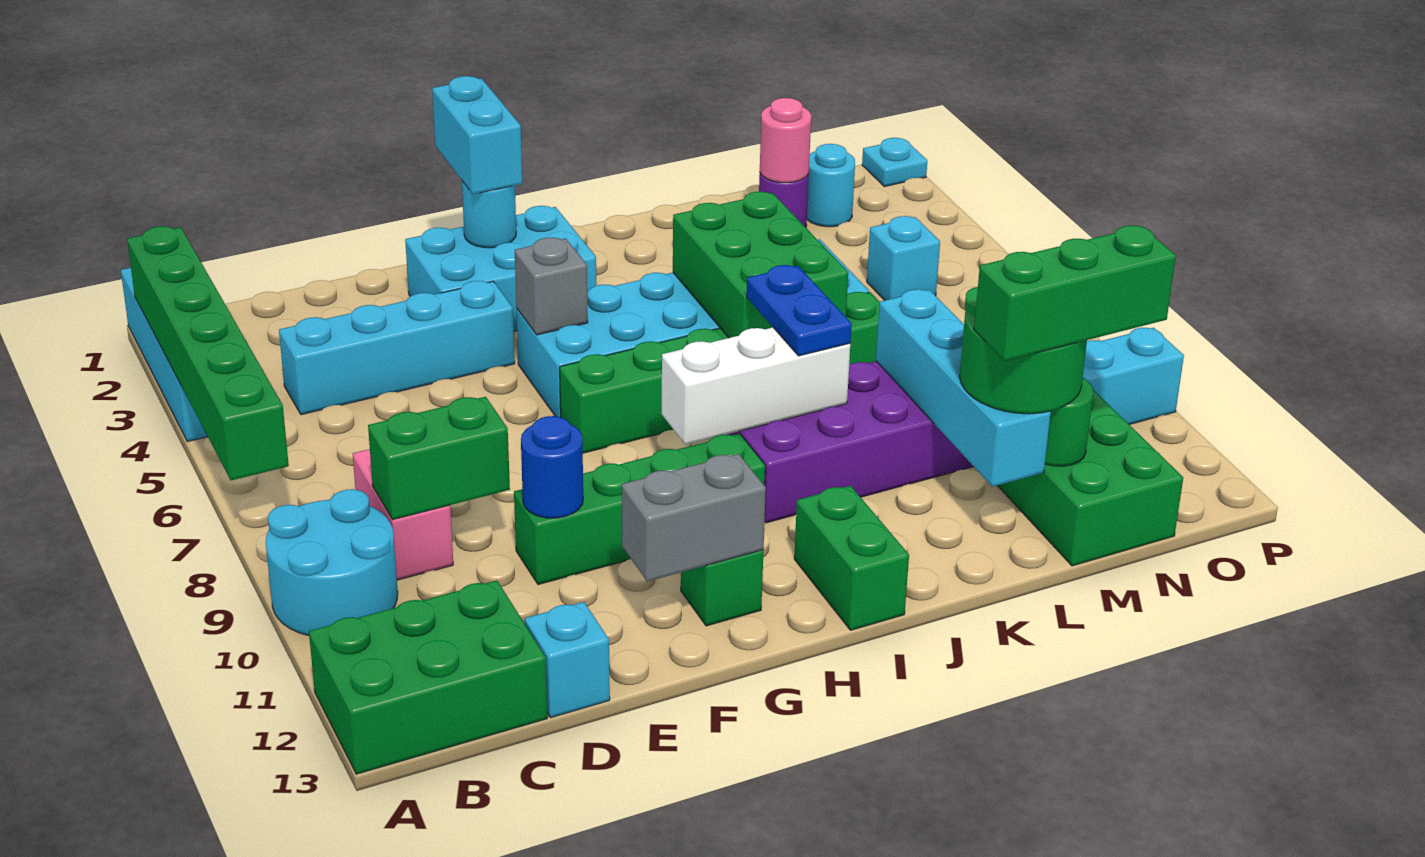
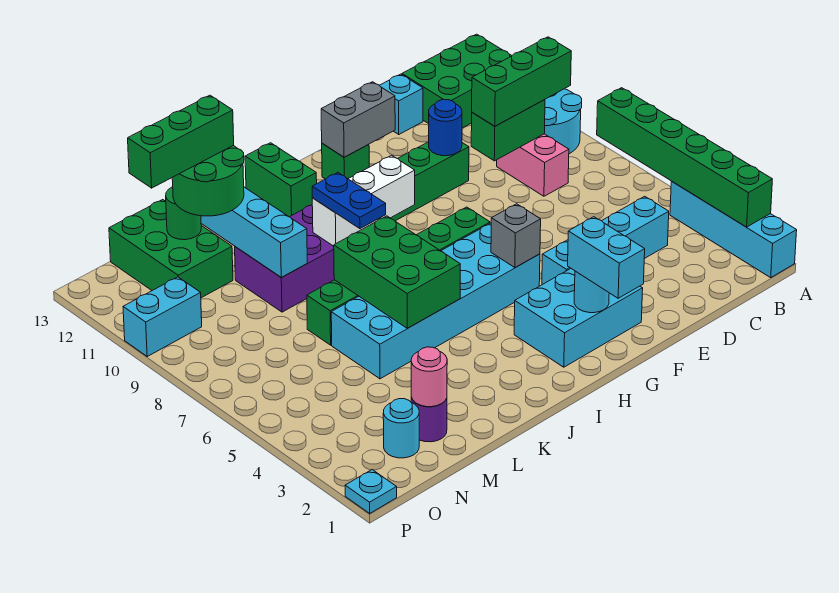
none -> green brick B9:D9 level 3
cyan brick N5 level 1 -> none

